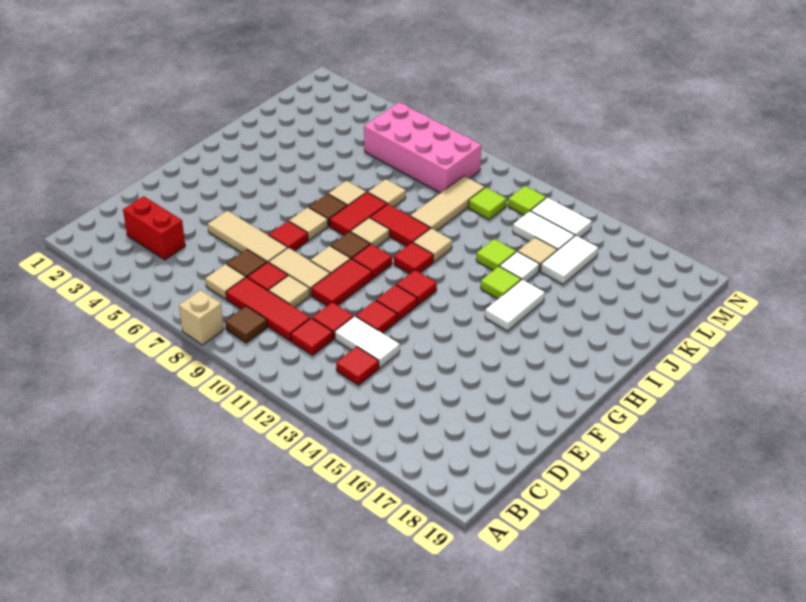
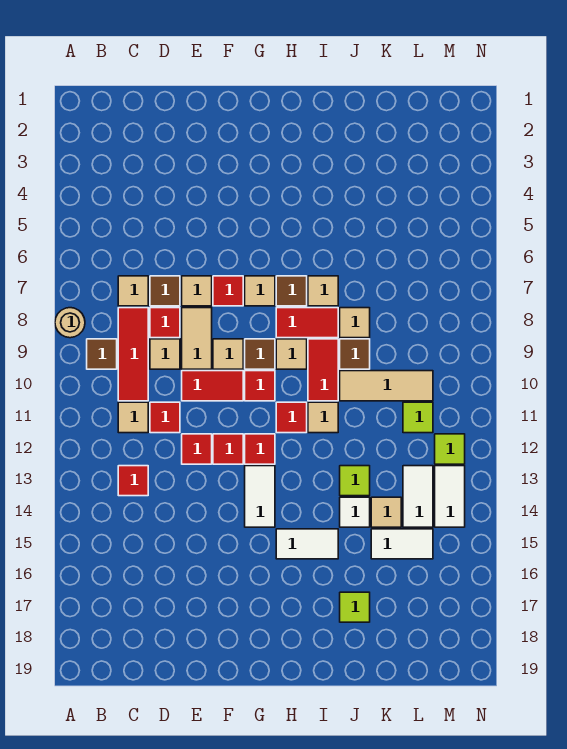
tan brick A8 level 1 -> tan round brick A8 level 1
red brick C3:C4 level 1 -> none
red tile C11 level 1 -> tan tile C11 level 1
white tile D12:D13 level 1 -> white tile G13:G14 level 1
tan tile E5:E7 level 1 -> tan tile E7 level 1
lime tile I14 level 1 -> lime tile J17 level 1
none -> brown tile J9 level 1
pink brick L6:M9 level 1 -> none

